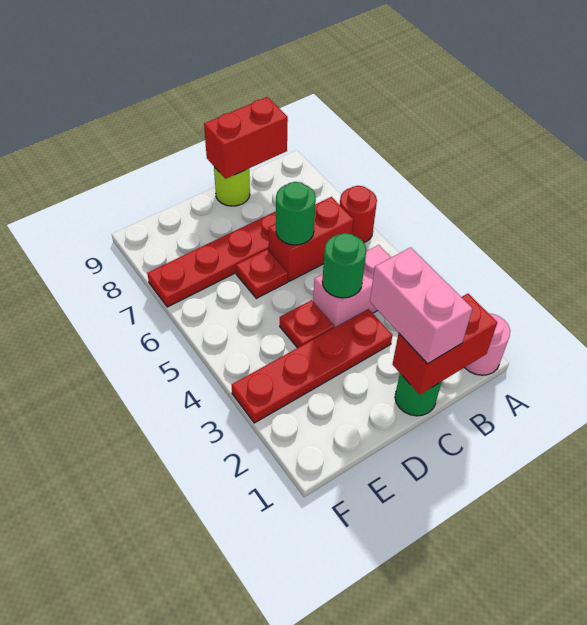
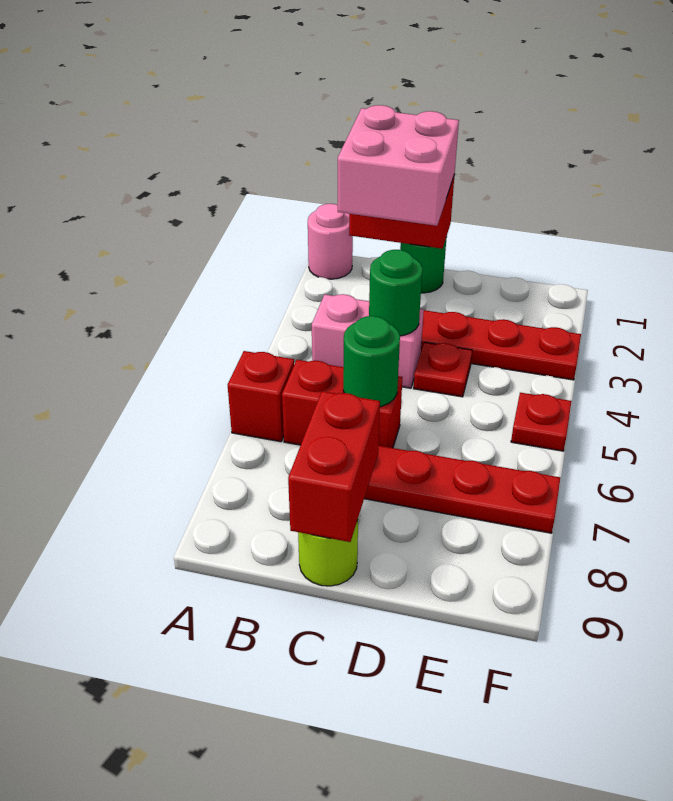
red round brick A6 level 1 -> red brick A6 level 1
red brick B9:C9 level 2 -> red brick C8:C9 level 2
pink brick C1:C2 level 3 -> pink brick B1:C2 level 3
red plate D6 level 1 -> red plate F5 level 1

